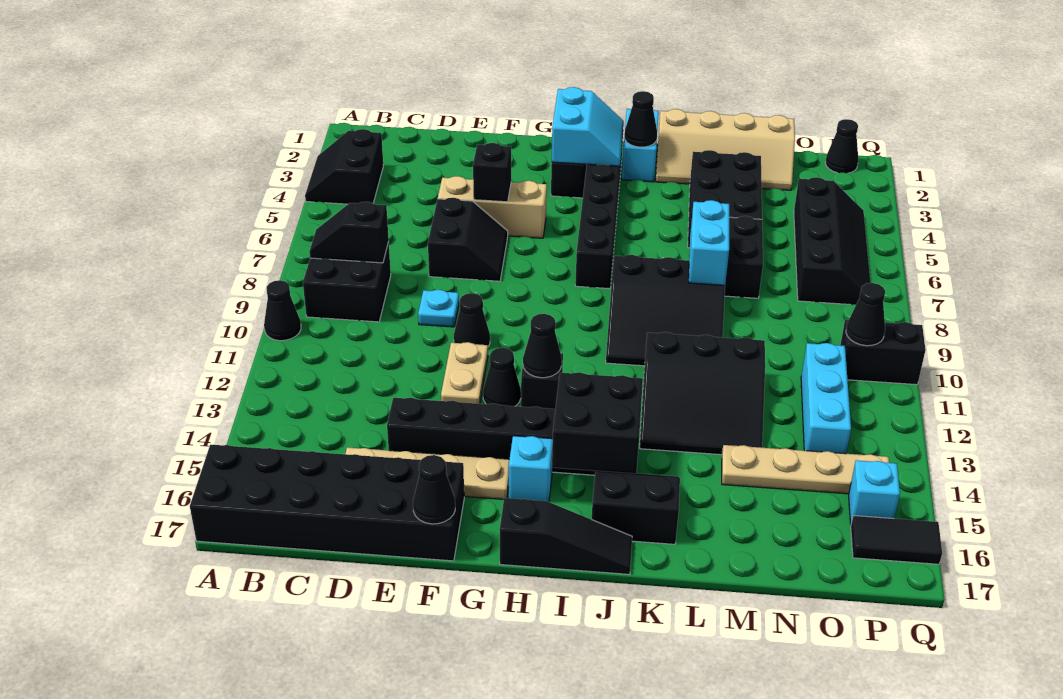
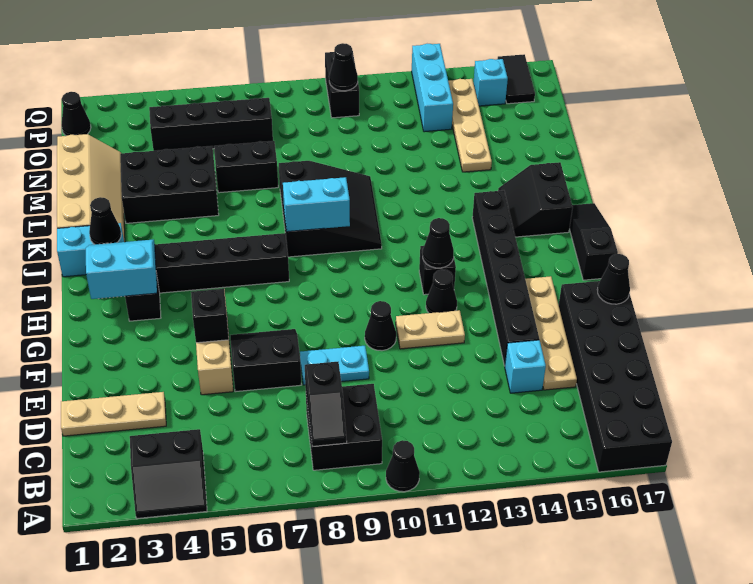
none -> tan plate D1:D3 level 1
cyan plate E9 level 1 -> cyan plate E8:E9 level 1
cyan brick H15 level 1 -> cyan brick D14 level 1
black brick I14:J15 level 2 -> none
black slope K11:M13 level 1 top 11 -> none
cyan brick L7:L8 level 2 -> cyan brick J8:J9 level 2
cyan brick O11:O13 level 1 -> cyan brick O13:Q13 level 1

